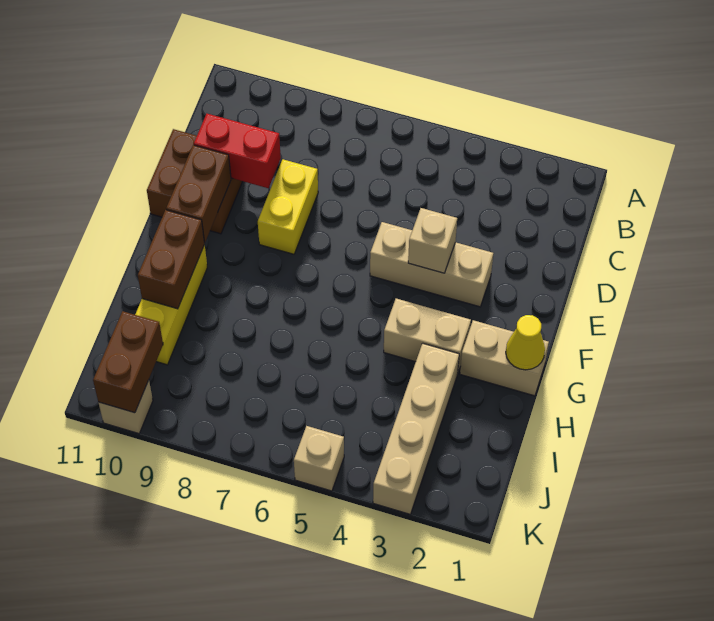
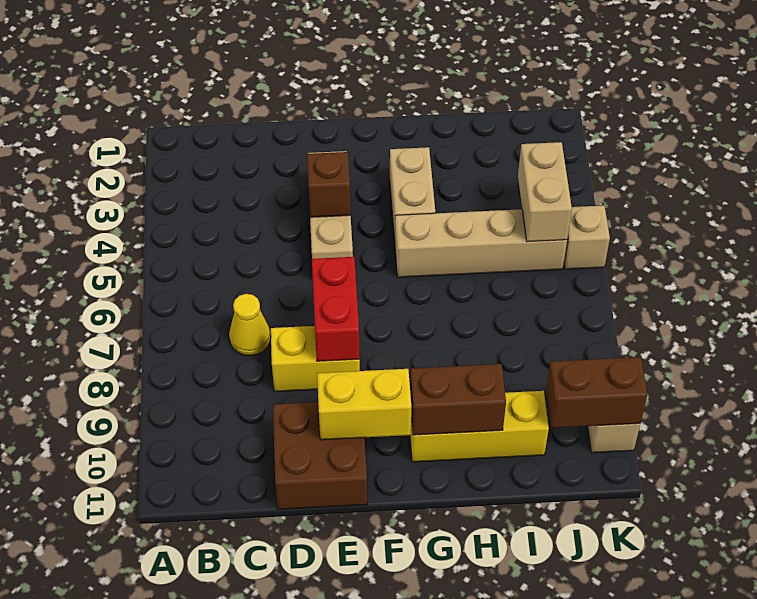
red brick D9:D10 level 2 -> red brick E7:E8 level 2
tan brick E4 level 2 -> brown brick E4 level 2
brown brick E10:F10 level 2 -> yellow brick E10:F10 level 2
tan brick G1:G2 level 1 -> tan brick J4:J5 level 2
yellow cone G1 level 2 -> yellow cone C7 level 1
tan brick H3:K3 level 1 -> tan brick G5:J5 level 1

